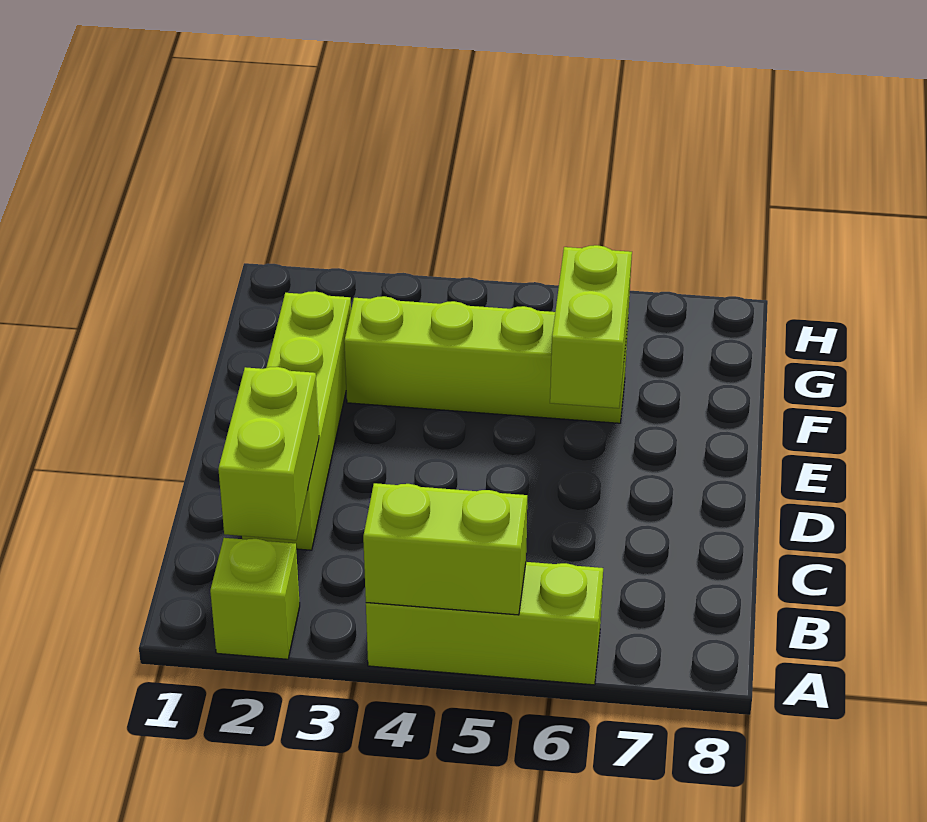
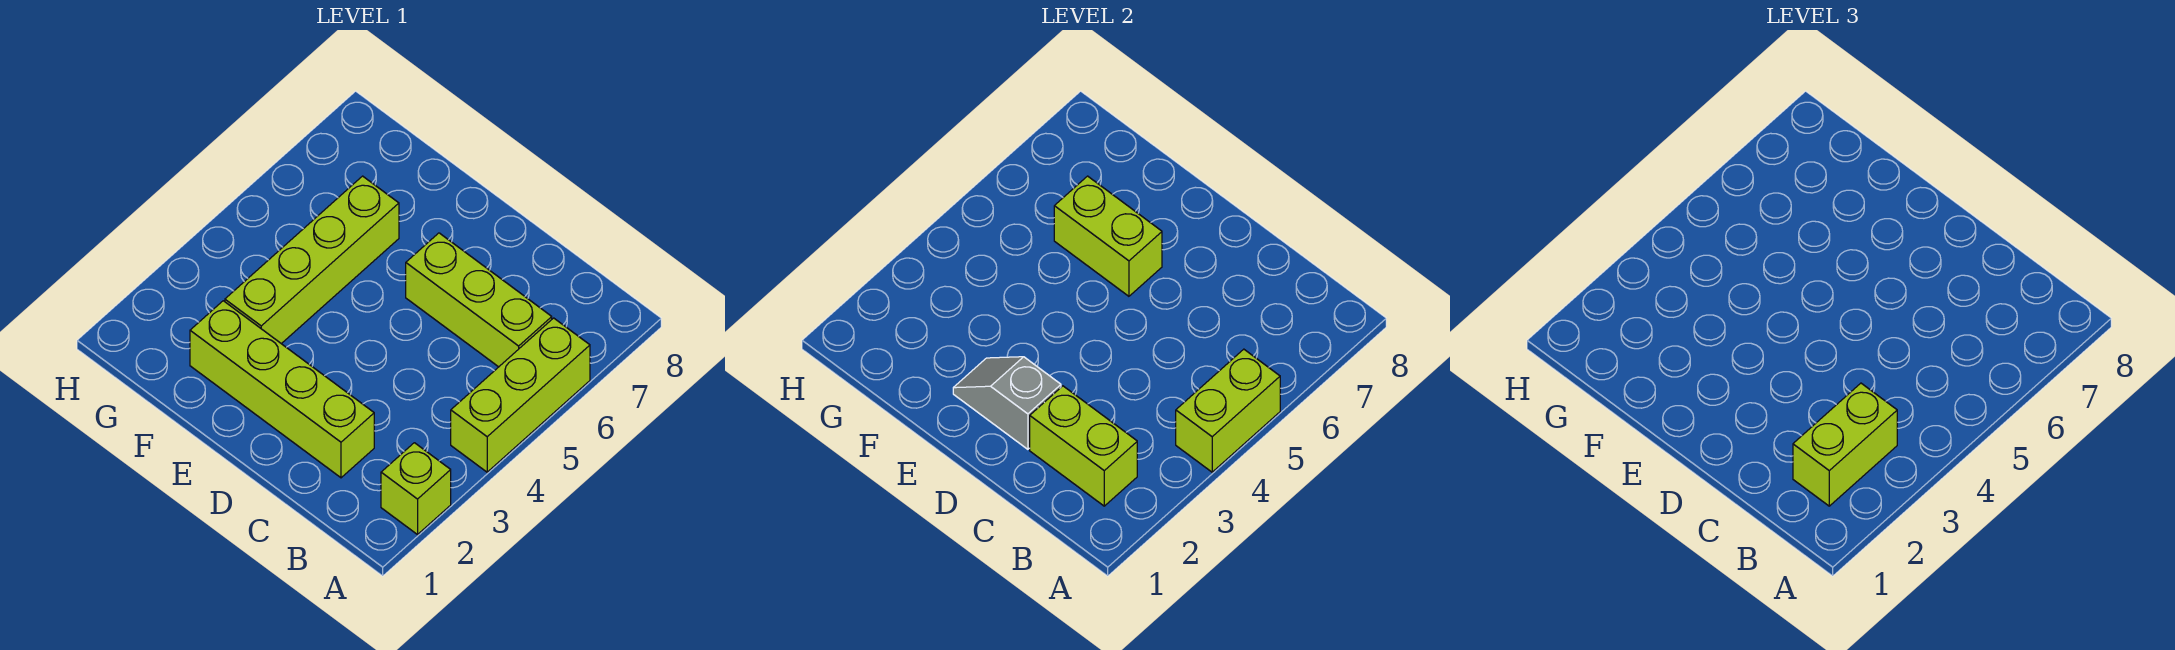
none -> lime brick B2:B3 level 3
none -> lime brick B6:D6 level 1
none -> grey slope D2:E2 level 2 top D

